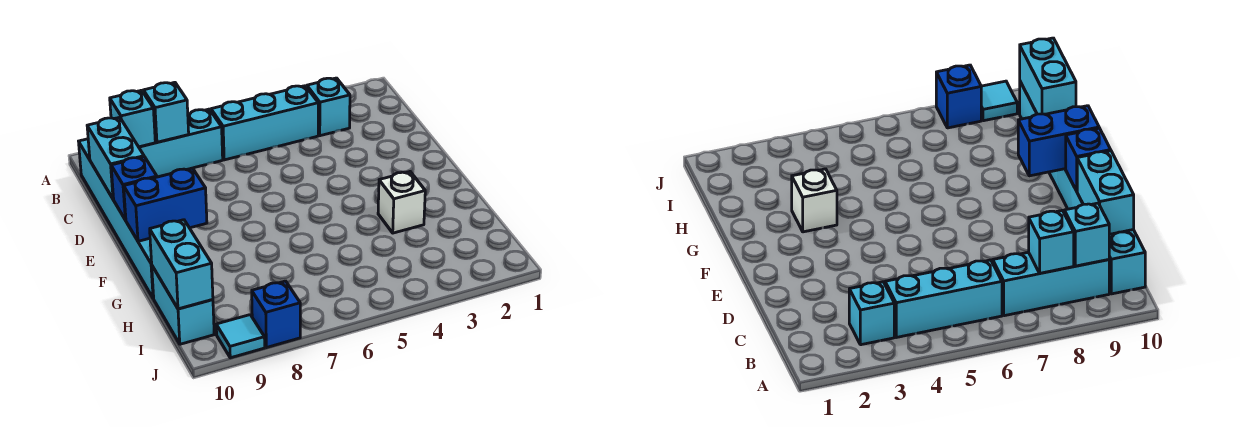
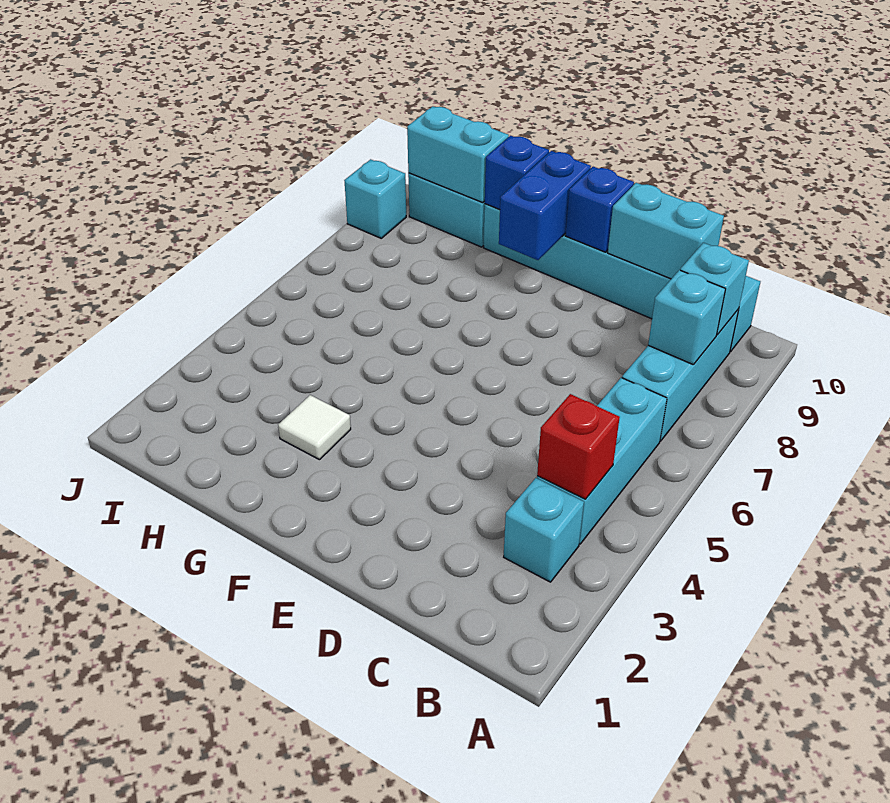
none -> red brick B4 level 2
white brick G3 level 1 -> white tile G3 level 1
blue brick J8 level 1 -> blue brick G10 level 2
cyan tile J9 level 1 -> cyan brick J9 level 1

